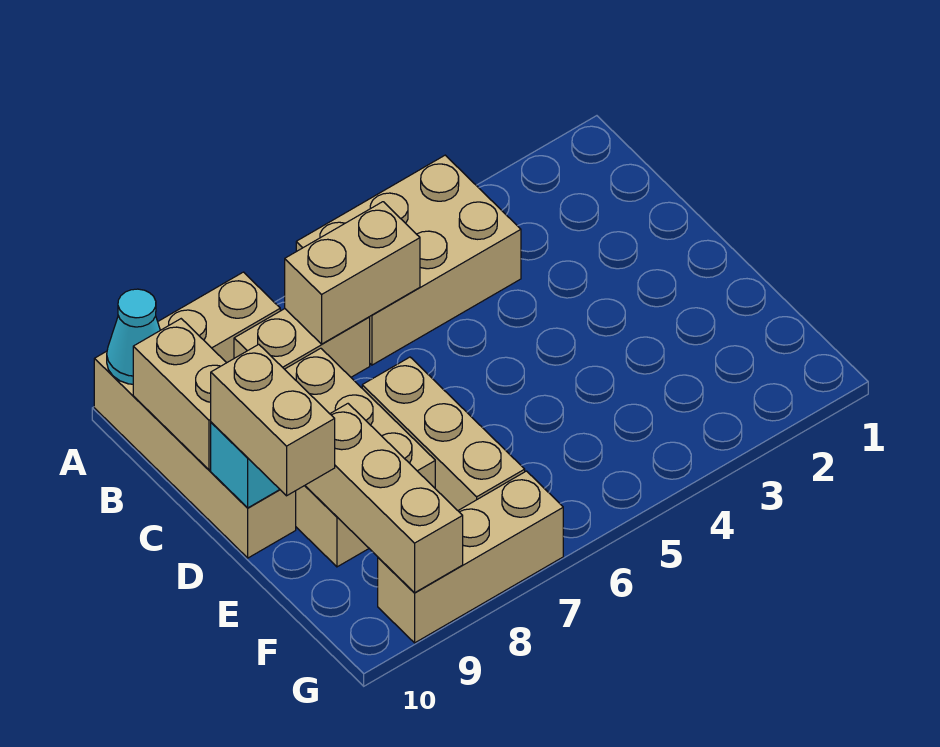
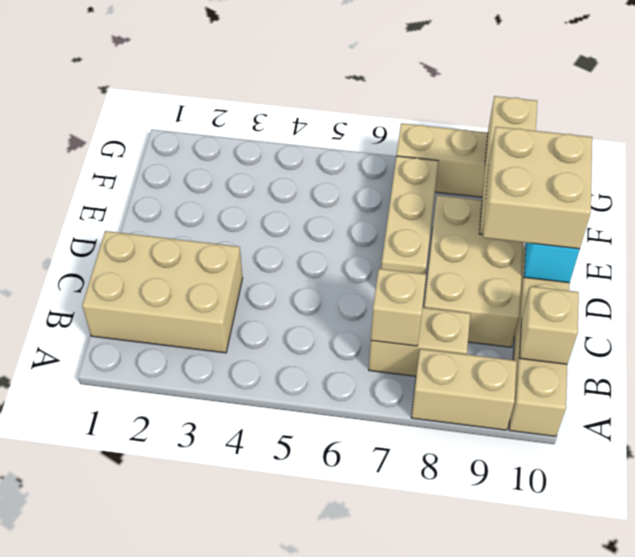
tan brick A4:B6 level 1 -> tan brick B1:C3 level 1
cyan cone A10 level 2 -> none
tan brick B6:B7 level 2 -> tan brick B7 level 2
tan brick B10:C10 level 2 -> tan brick B10 level 2
tan brick D10:E10 level 3 -> tan brick D9:E10 level 3

